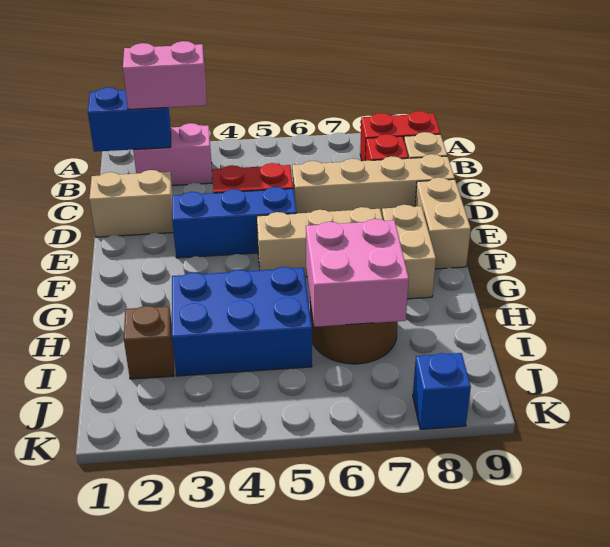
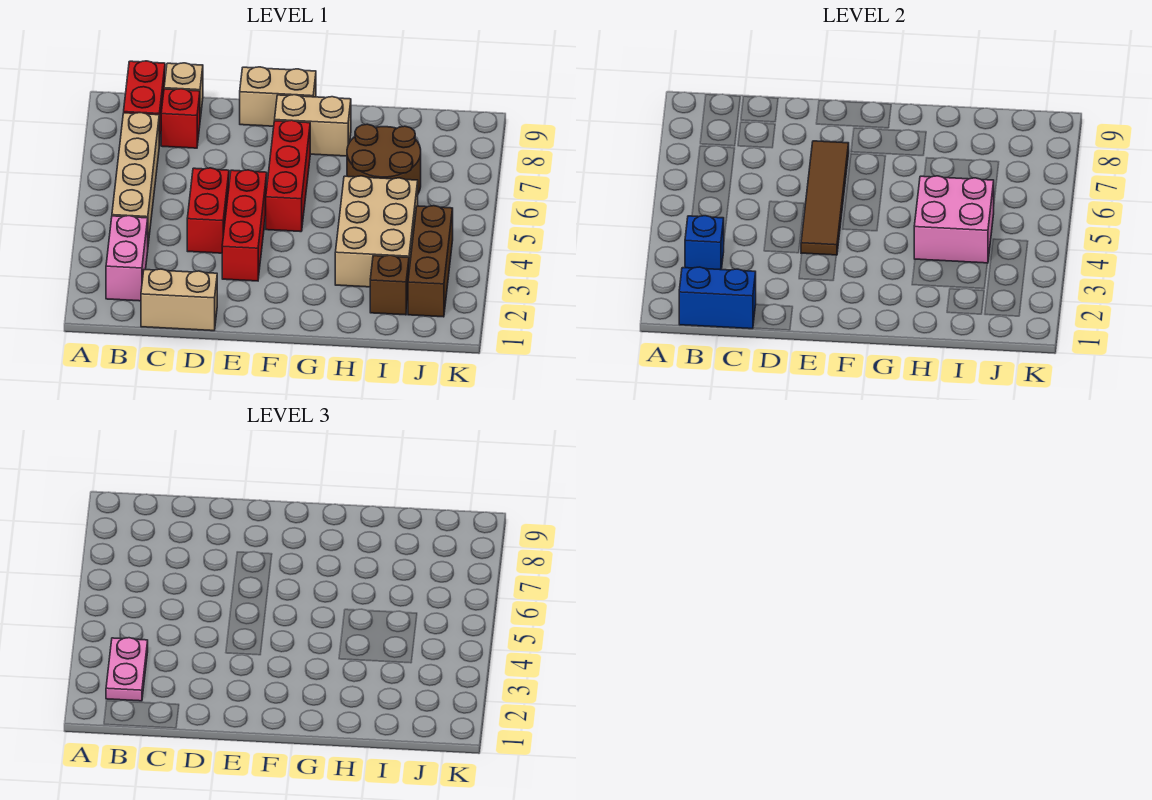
blue brick B1:B2 level 2 -> blue brick B1:C1 level 2
pink brick B2:B3 level 3 -> pink plate B2:B3 level 3
tan brick D1:D2 level 1 -> tan brick C1:D1 level 1
tan brick D6:D9 level 1 -> tan brick B4:B7 level 1
blue brick E3:E5 level 1 -> red brick E3:E5 level 1
none -> brown tile E4:E7 level 2
tan brick F5:F7 level 1 -> red brick F5:F7 level 1
blue brick H3:I5 level 1 -> tan brick H3:I5 level 1
pink brick H6:I7 level 2 -> pink brick H4:I5 level 2
none -> brown brick J2:J4 level 1
blue brick K8 level 1 -> blue brick B3 level 2

